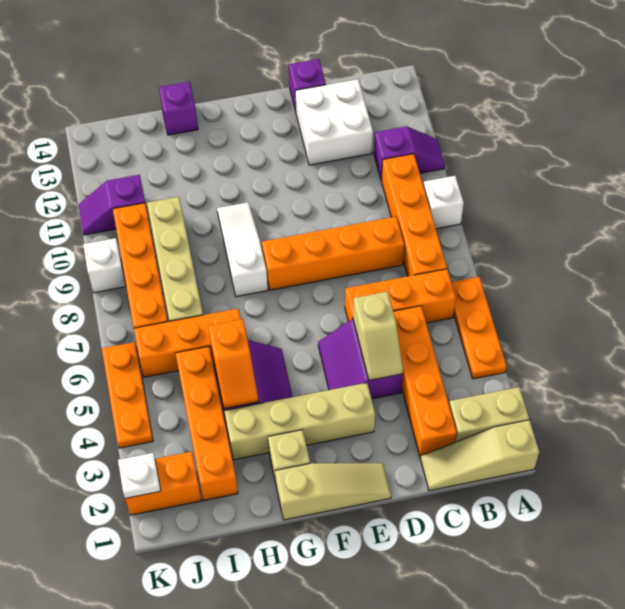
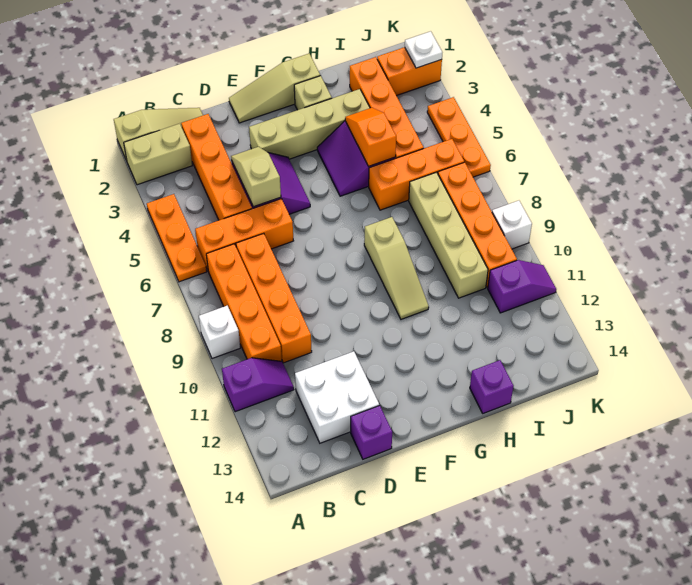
purple slope A11:B11 level 1 top B -> purple slope A11:B11 level 1 top A
orange brick C8:F8 level 1 -> orange brick C7:C10 level 1
white slope G8:G10 level 1 top 8 -> tan slope G8:G10 level 1 top 8

